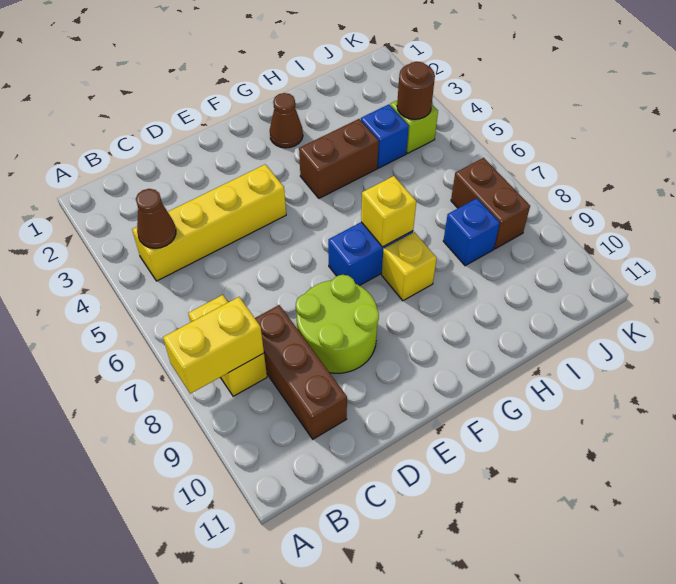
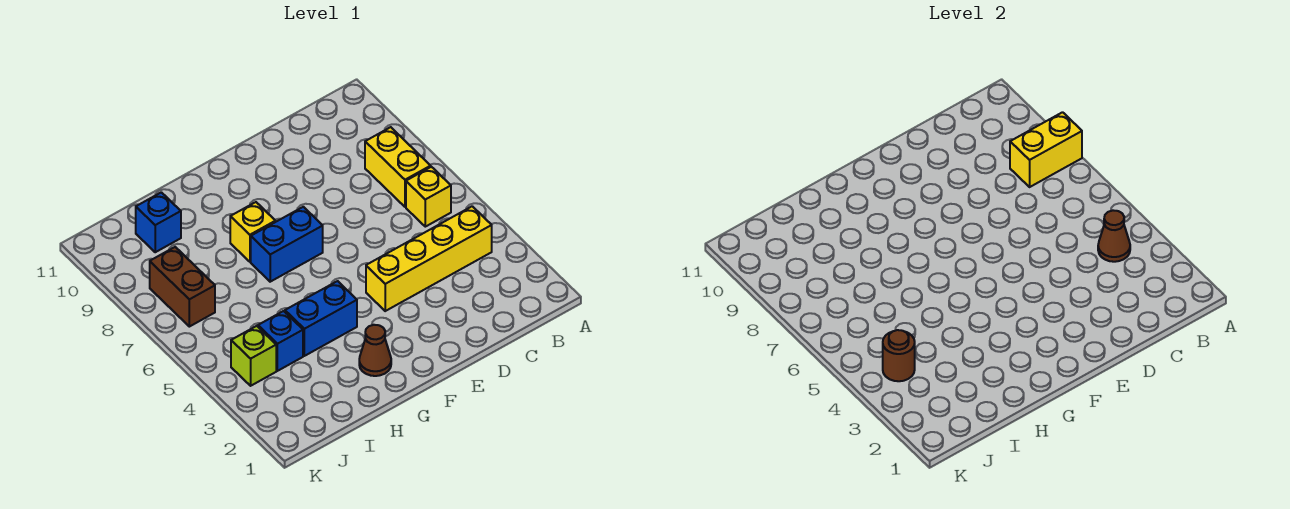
brown brick C8:C10 level 1 -> none
lime round brick D8:E9 level 1 -> none
brown brick G4:H4 level 1 -> blue brick G4:H4 level 1
yellow brick G7 level 2 -> yellow brick B6 level 1
blue brick I8 level 1 -> blue brick I10 level 1

